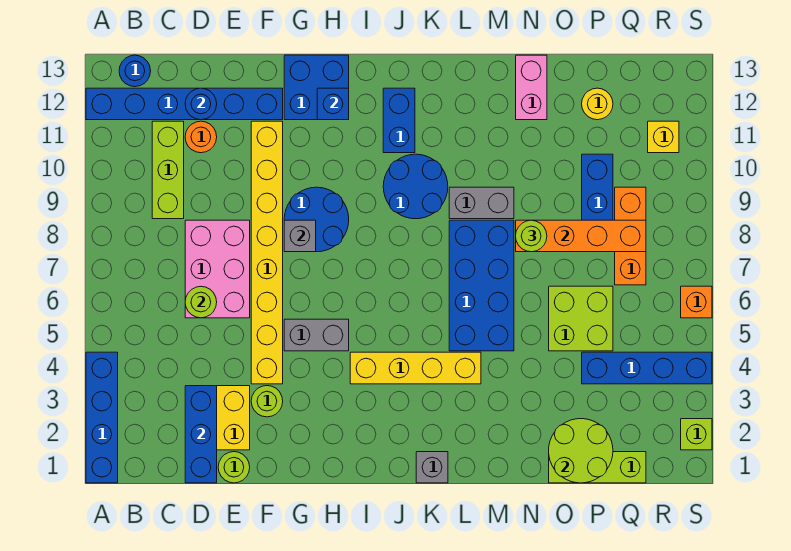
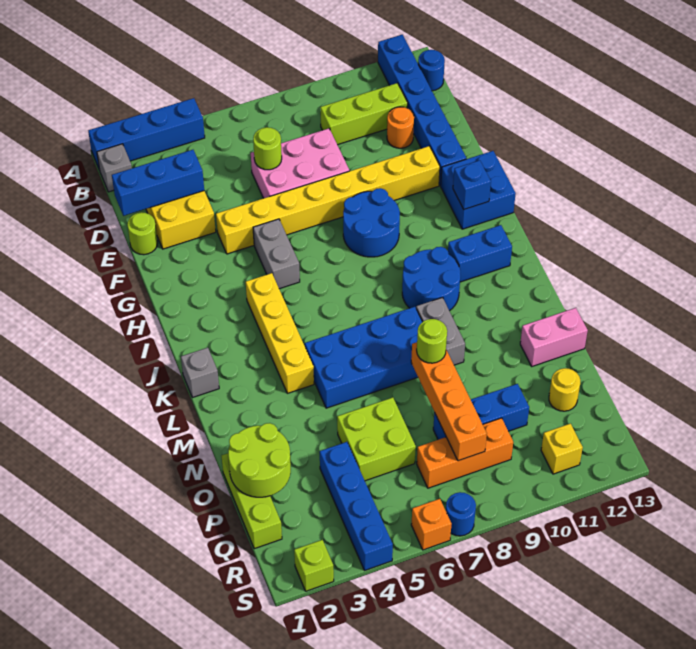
blue round brick D12 level 2 -> blue round brick S7 level 1
lime round brick F3 level 1 -> none
grey brick G8 level 2 -> grey brick B1 level 1

